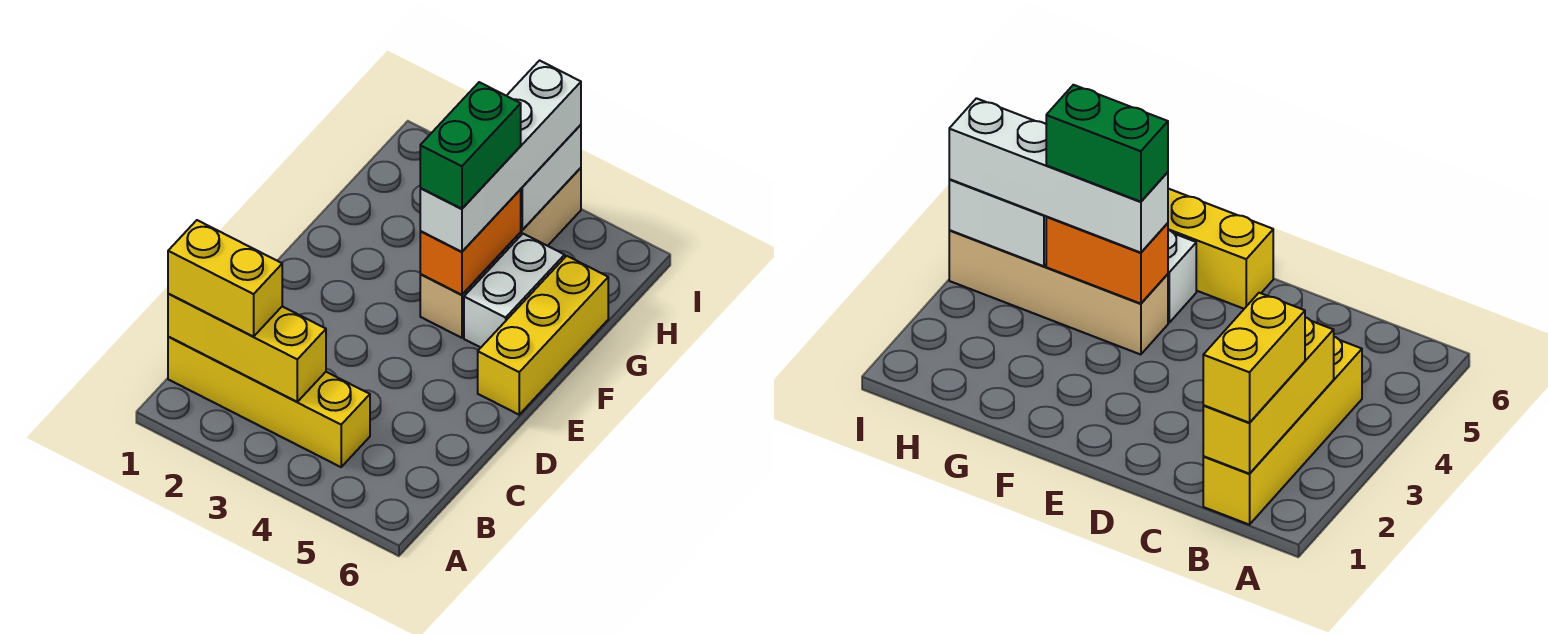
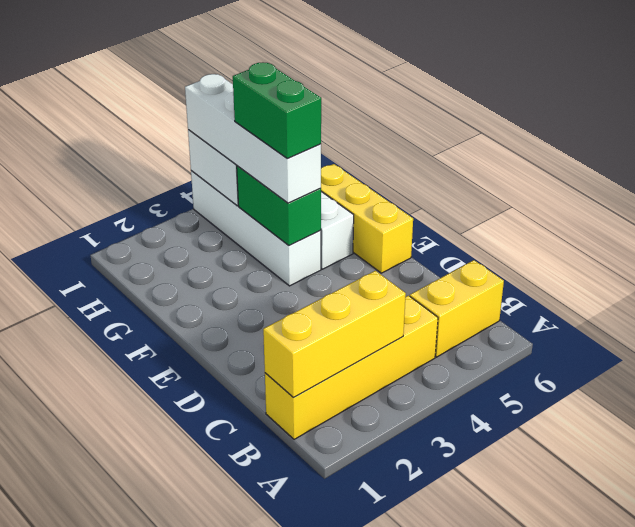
yellow brick B1:B2 level 3 -> yellow brick B5:B6 level 1
tan brick F4:I4 level 1 -> white brick F4:I4 level 1
orange brick F4:G4 level 2 -> green brick F4:G4 level 2

